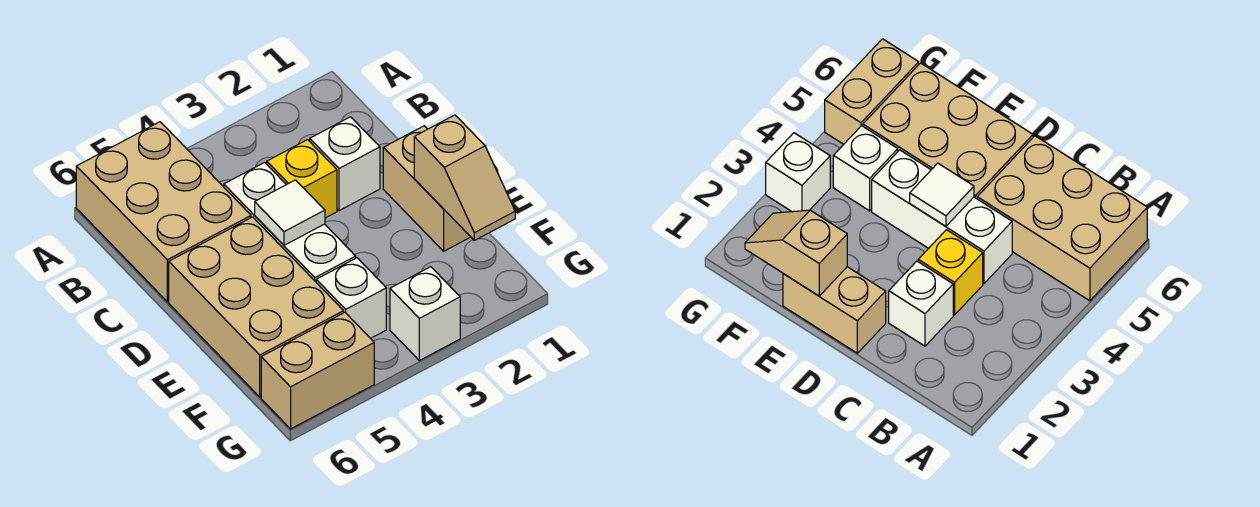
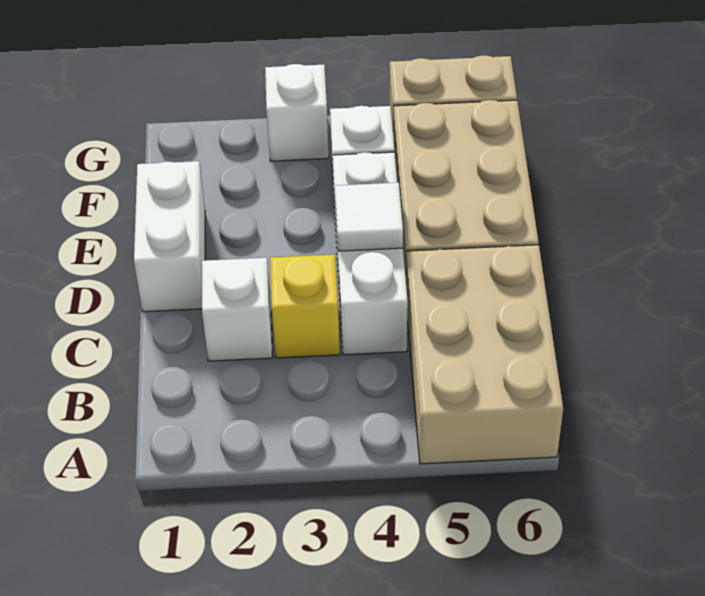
tan brick D1:E1 level 1 -> white brick D1:E1 level 1
tan slope E1:F1 level 2 top E -> none

